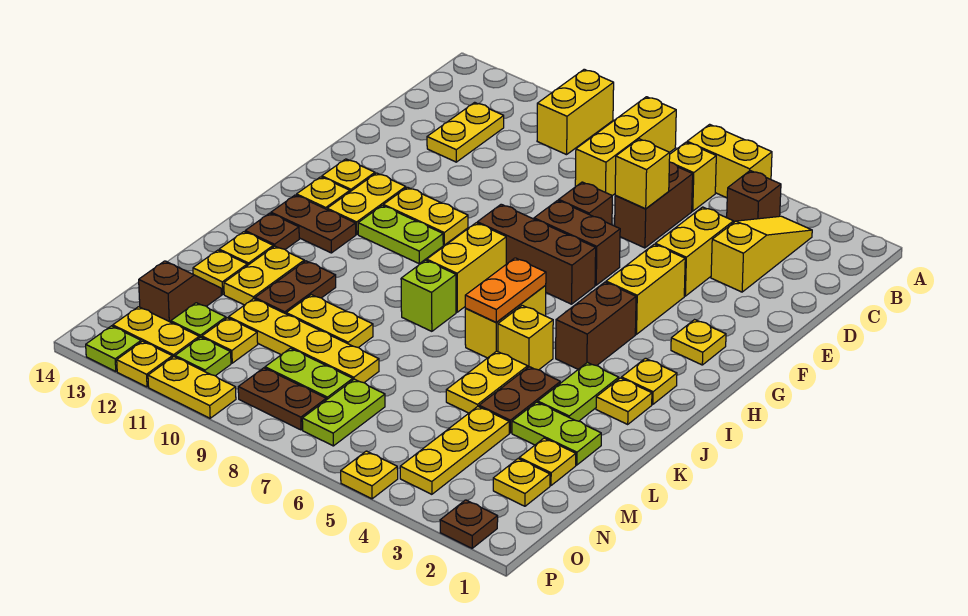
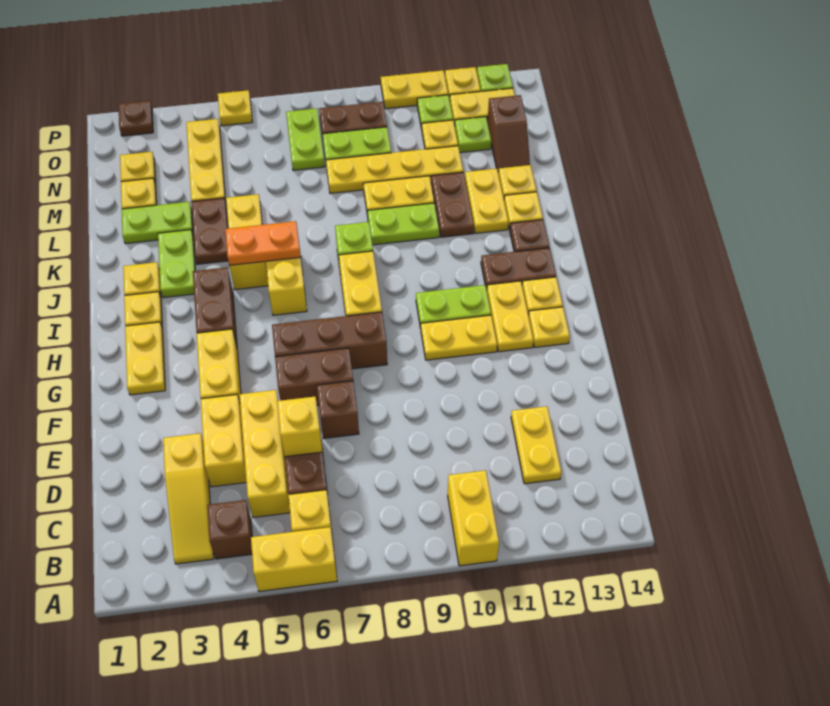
yellow brick A8:C8 level 1 -> yellow brick C5:E5 level 1
yellow plate G2 level 1 -> yellow plate G2:H2 level 1
orange plate I6:J6 level 2 -> orange plate J5:J6 level 2
none -> lime plate K9:K10 level 1

